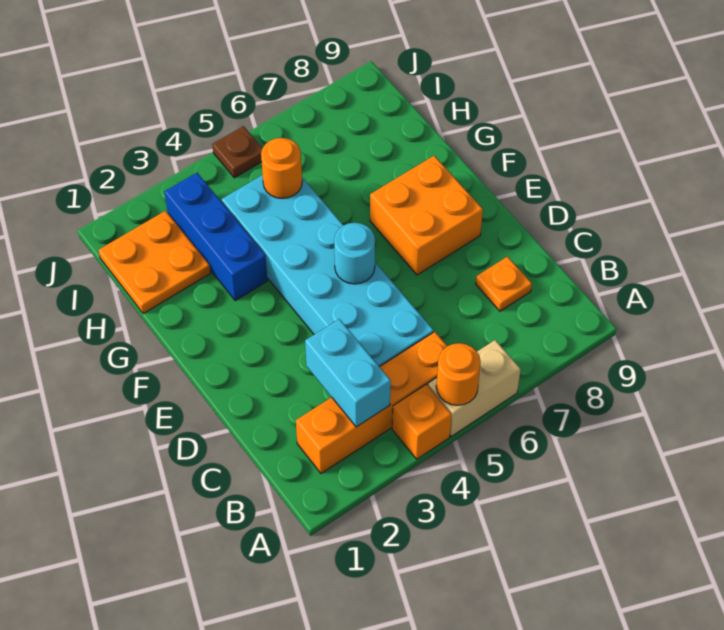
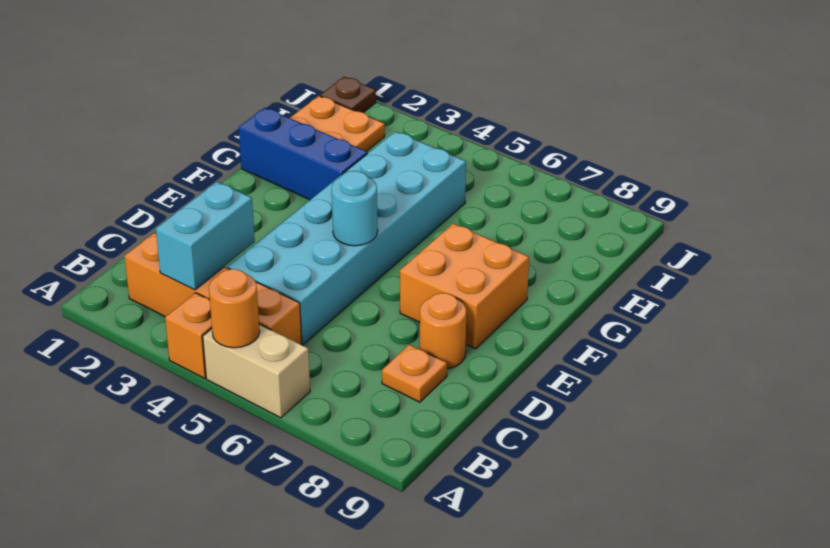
blue brick G3:I3 level 1 -> blue brick G1:G3 level 1
orange round brick H5 level 2 -> orange round brick D8 level 1
brown plate J5 level 1 -> brown plate J1 level 1

